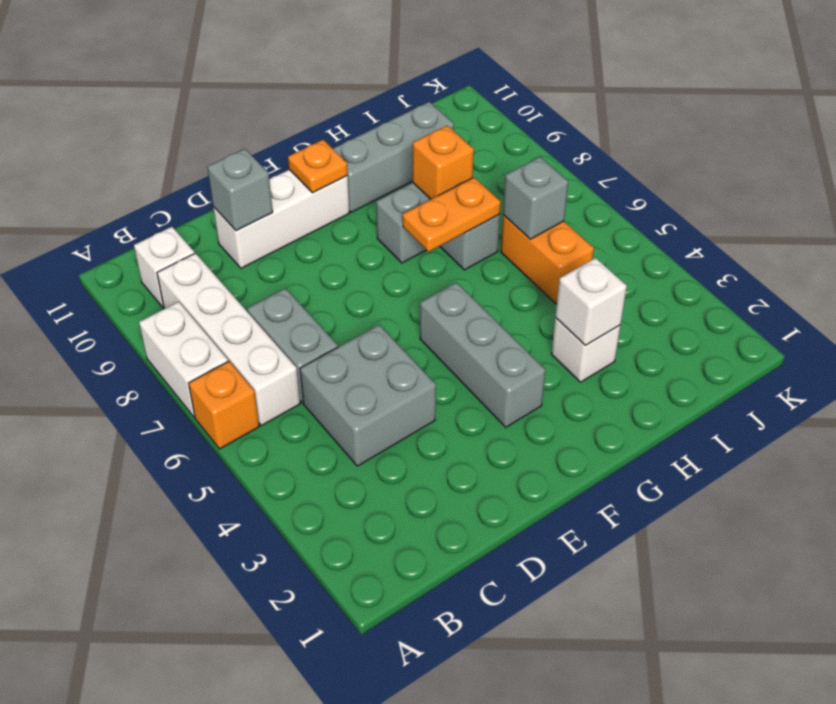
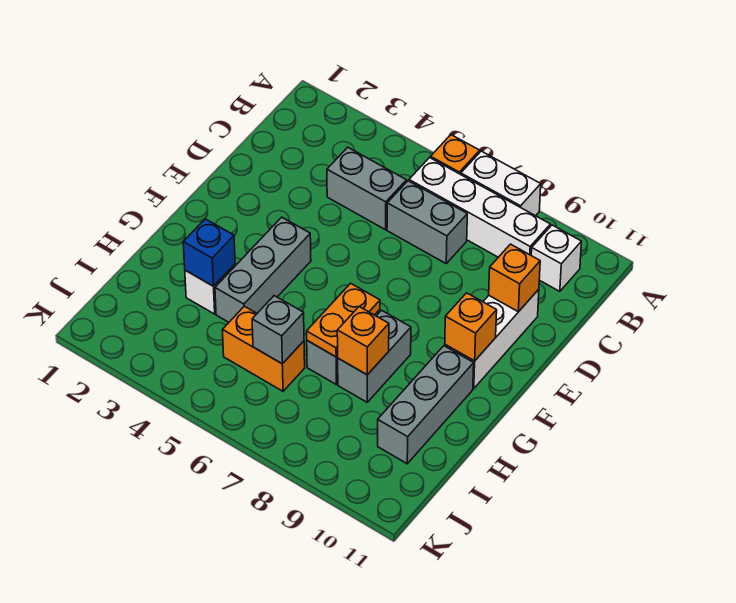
grey brick C4:D5 level 1 -> grey brick C4:C5 level 1
grey brick D10 level 2 -> orange brick D10 level 2
grey brick F3:F5 level 1 -> grey brick F4:H4 level 1
orange plate F10 level 2 -> orange brick F10 level 2
white brick H3 level 2 -> blue brick H3 level 2

